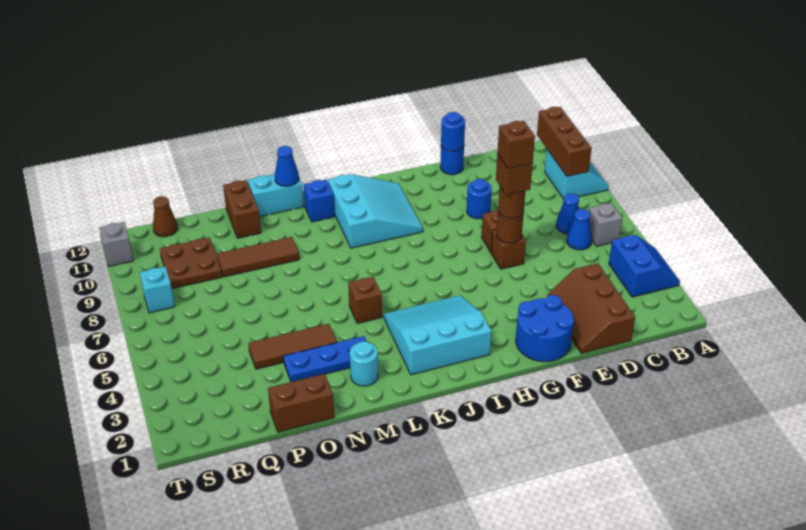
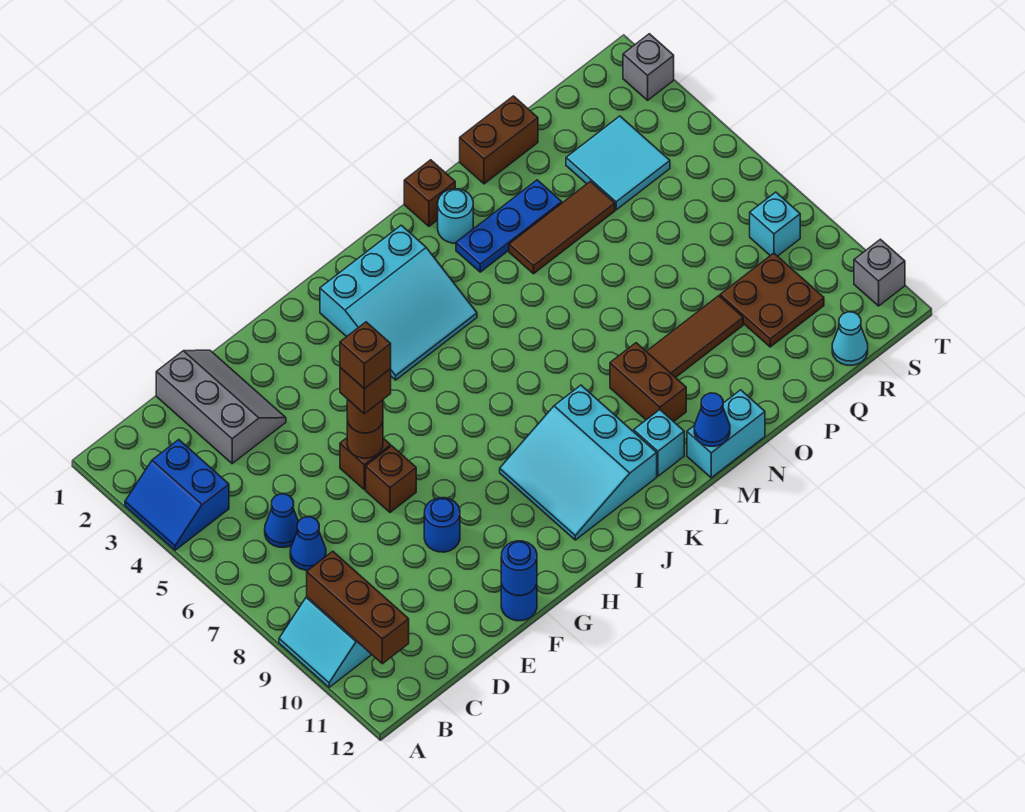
grey brick B6 level 1 -> grey brick T2 level 1
brown slope D1:E3 level 1 top D -> grey slope D1:E3 level 1 top D
blue round brick F1:G2 level 1 -> none
brown brick L5 level 1 -> brown brick M1 level 1
blue brick L11 level 1 -> cyan brick L11 level 1
brown brick O11:O12 level 1 -> brown brick M9:M10 level 1
none -> cyan tile Q3:R4 level 1
brown cone R12 level 1 -> cyan cone R12 level 1

